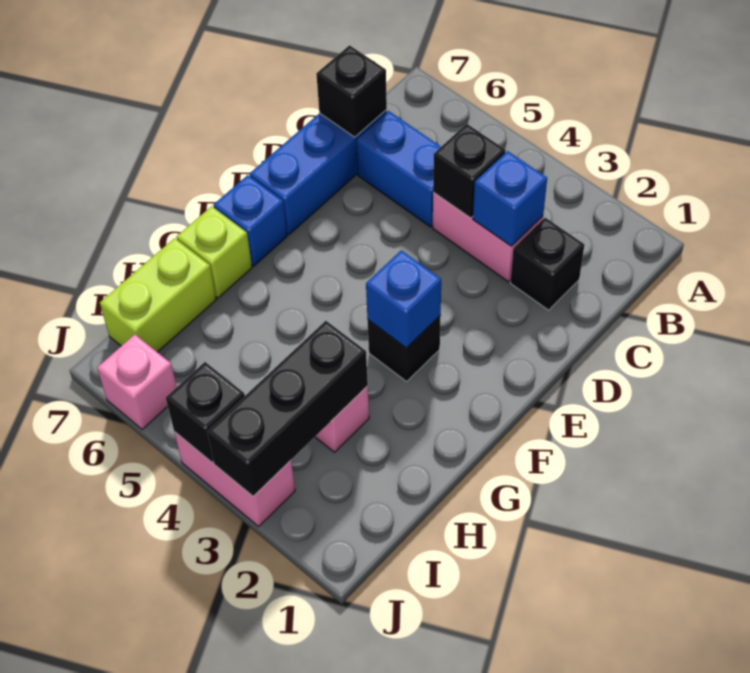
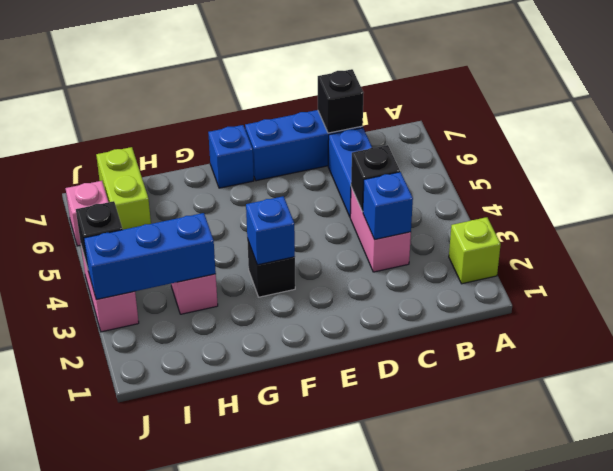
black brick C2 level 1 -> none
lime brick G7 level 1 -> lime brick A2 level 1
black brick H3:J3 level 2 -> blue brick H3:J3 level 2
lime brick H7:I7 level 1 -> lime brick I6:I7 level 1

